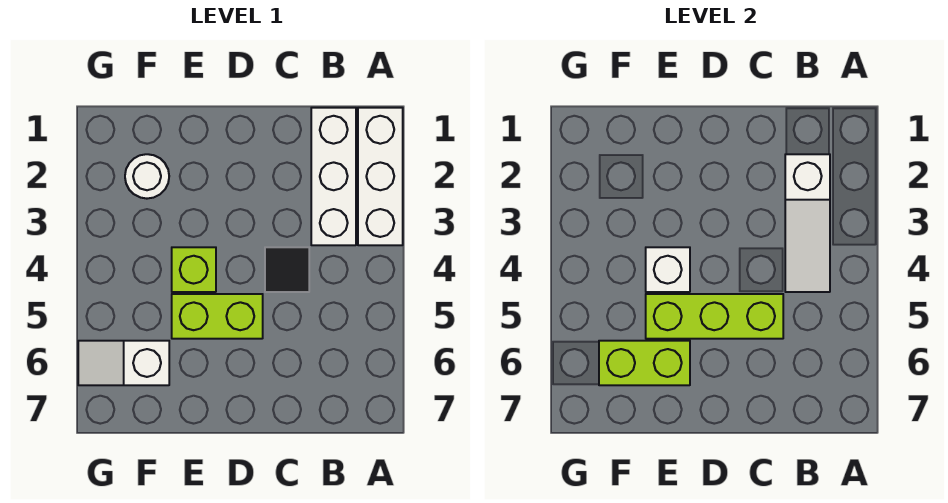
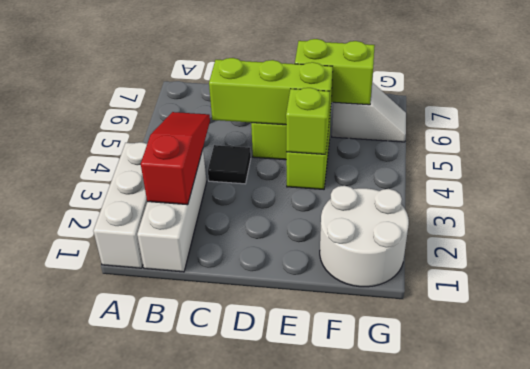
white slope B2:B4 level 2 top 2 -> red slope B2:B4 level 2 top 2
white brick E4 level 2 -> lime brick E4 level 2
white round brick F2 level 1 -> white round brick F1:G2 level 1

